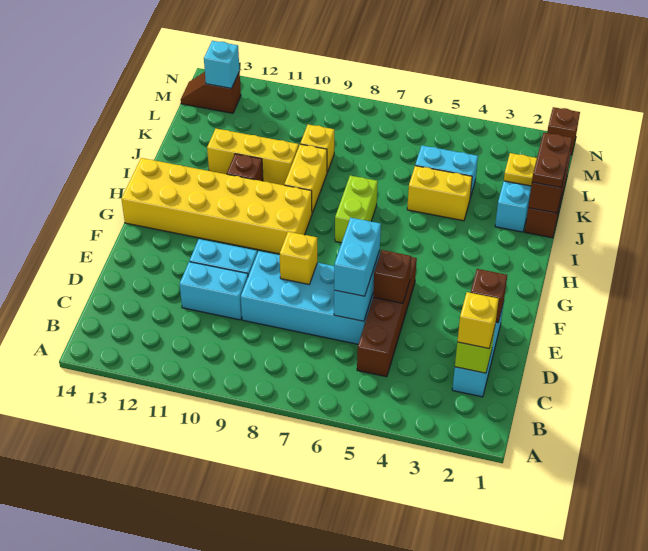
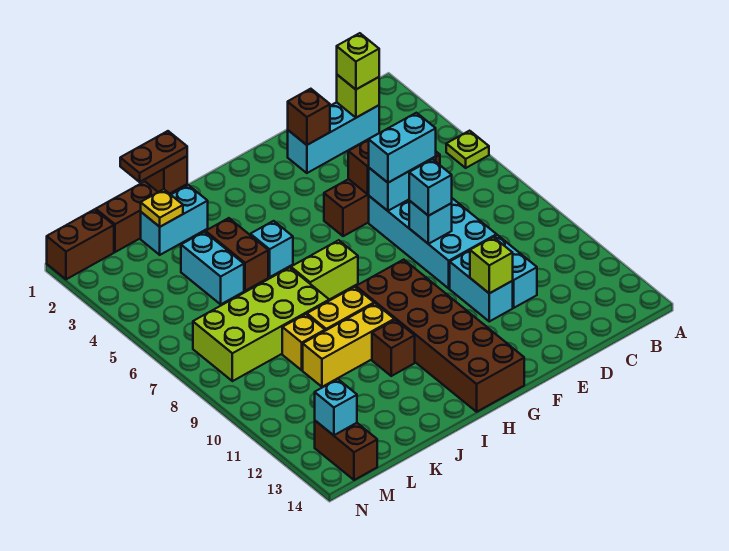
none -> lime plate A5 level 1
yellow brick C2 level 3 -> lime brick C2 level 3
yellow brick E8 level 2 -> cyan brick E8 level 2
none -> cyan brick E8 level 3
none -> lime brick E11 level 2
yellow brick G9:H14 level 1 -> brown brick G9:H14 level 1
none -> cyan brick I5 level 1
yellow brick J4:J5 level 1 -> brown brick J4:J5 level 1
none -> lime brick J7:M8 level 1
yellow brick J10:J12 level 1 -> yellow brick I10:K10 level 1
brown slope M13:M14 level 1 top 13 -> brown brick M13:M14 level 1
brown brick N1 level 1 -> brown brick M1:N1 level 1

